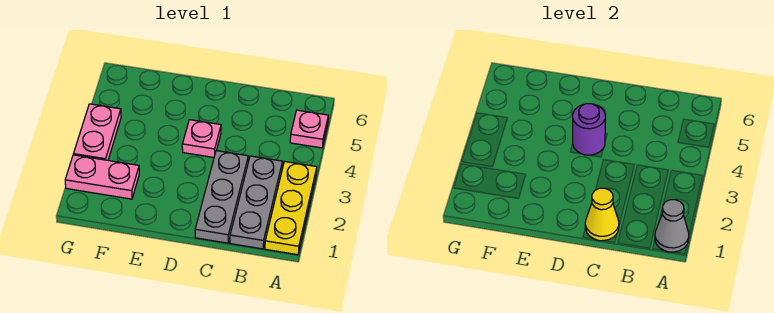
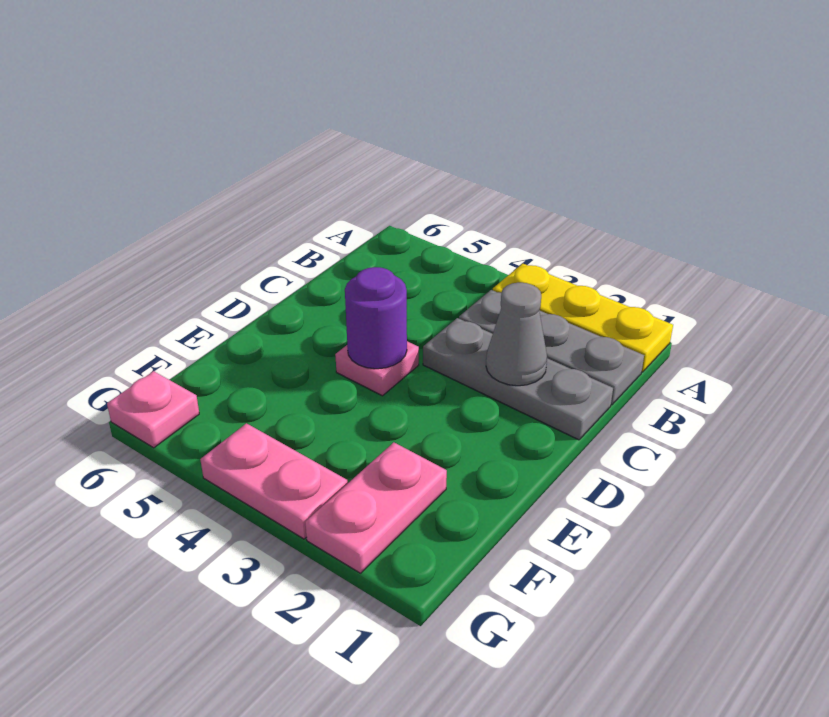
grey cone A1 level 2 -> grey cone C2 level 2
pink plate A5 level 1 -> pink plate G6 level 1
yellow cone C1 level 2 -> none

